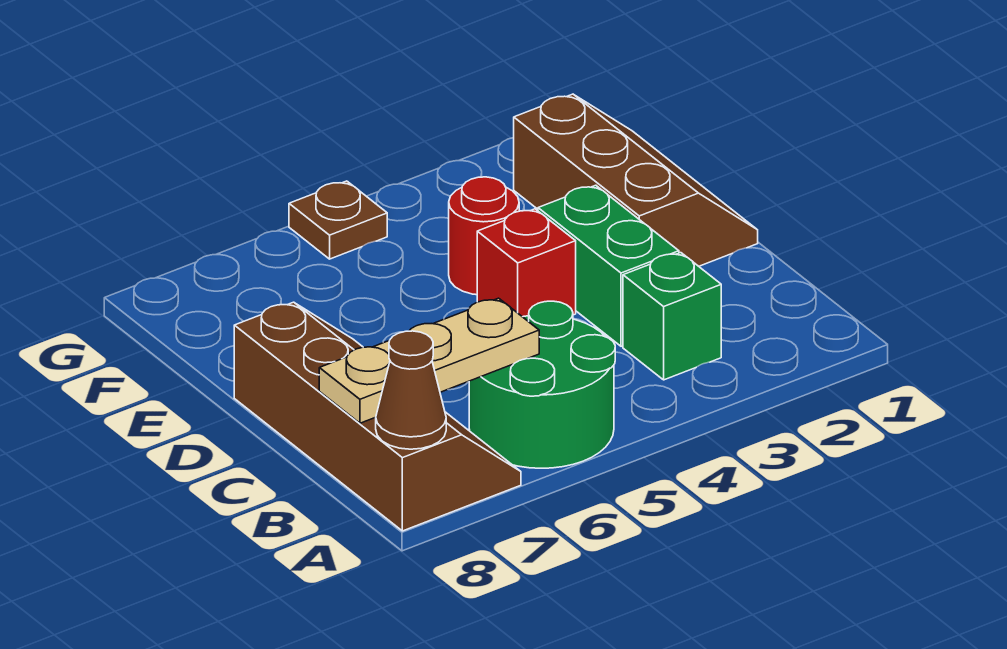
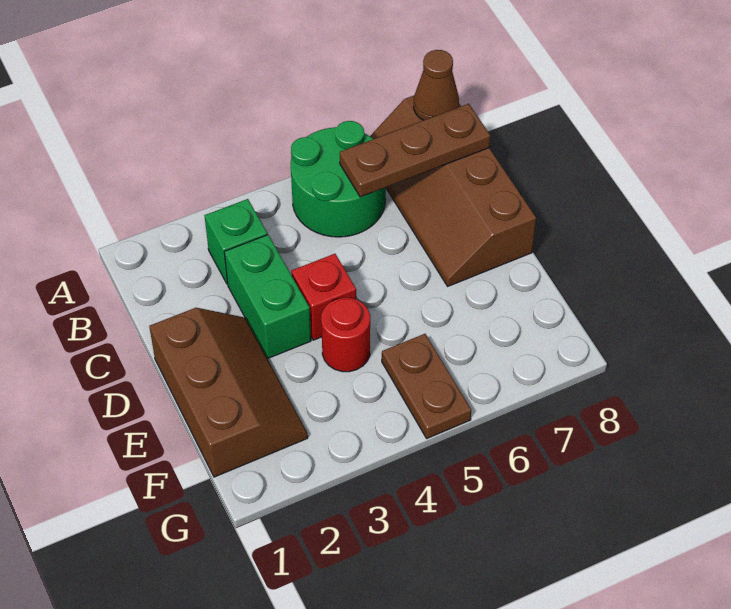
tan plate B6:B8 level 2 -> brown plate B6:B8 level 2
brown slope D1:F2 level 1 top 2 -> brown slope D1:F2 level 1 top 1
brown plate G5 level 1 -> brown plate F5:G5 level 1

